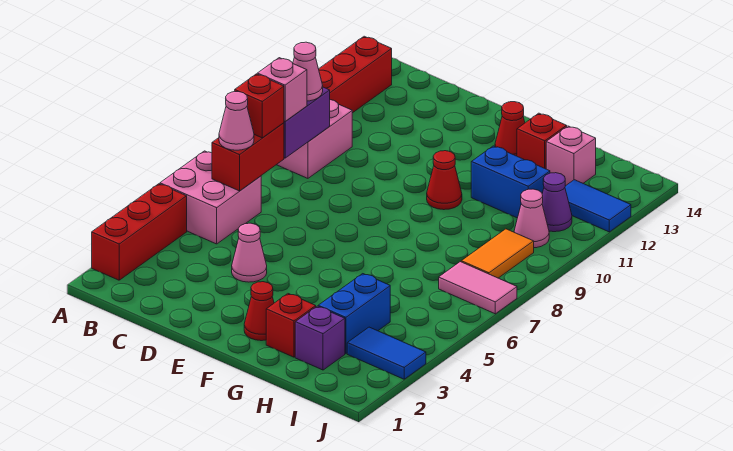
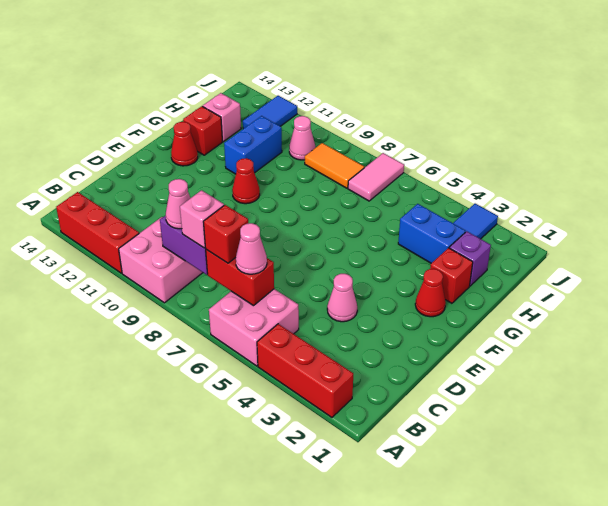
purple cone I11 level 1 -> none

